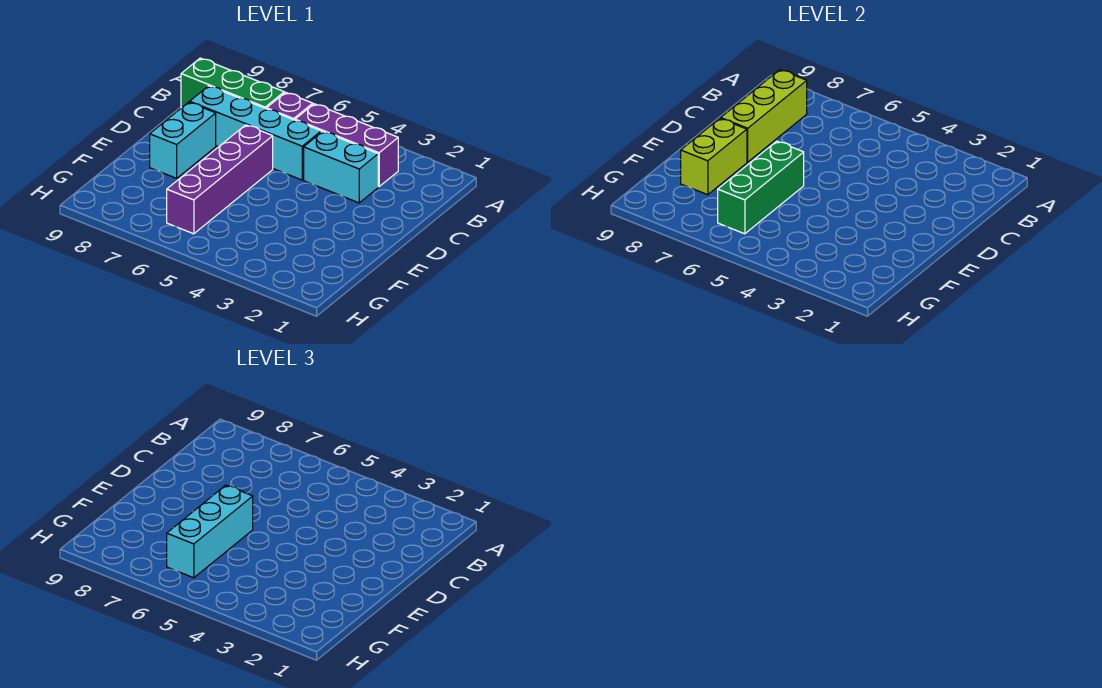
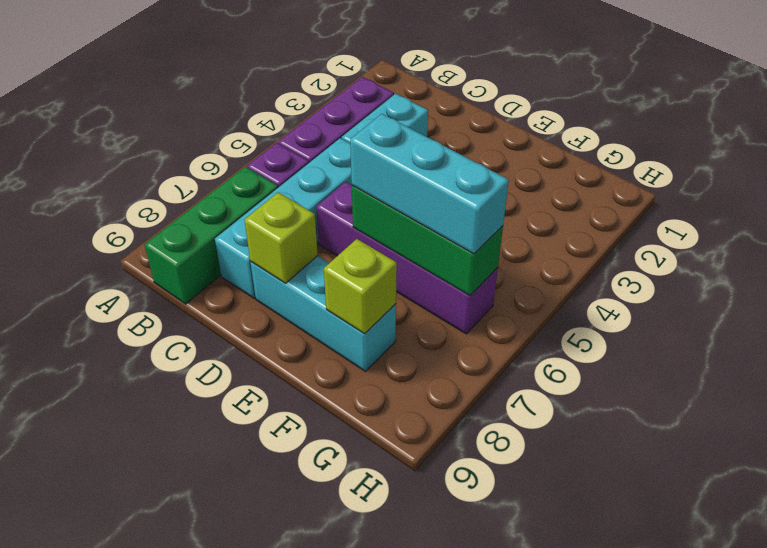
lime brick B8:D8 level 2 -> lime brick D8 level 2
cyan brick D8:E8 level 1 -> cyan brick D8:F8 level 1
lime brick E8:F8 level 2 -> lime brick F8 level 2

